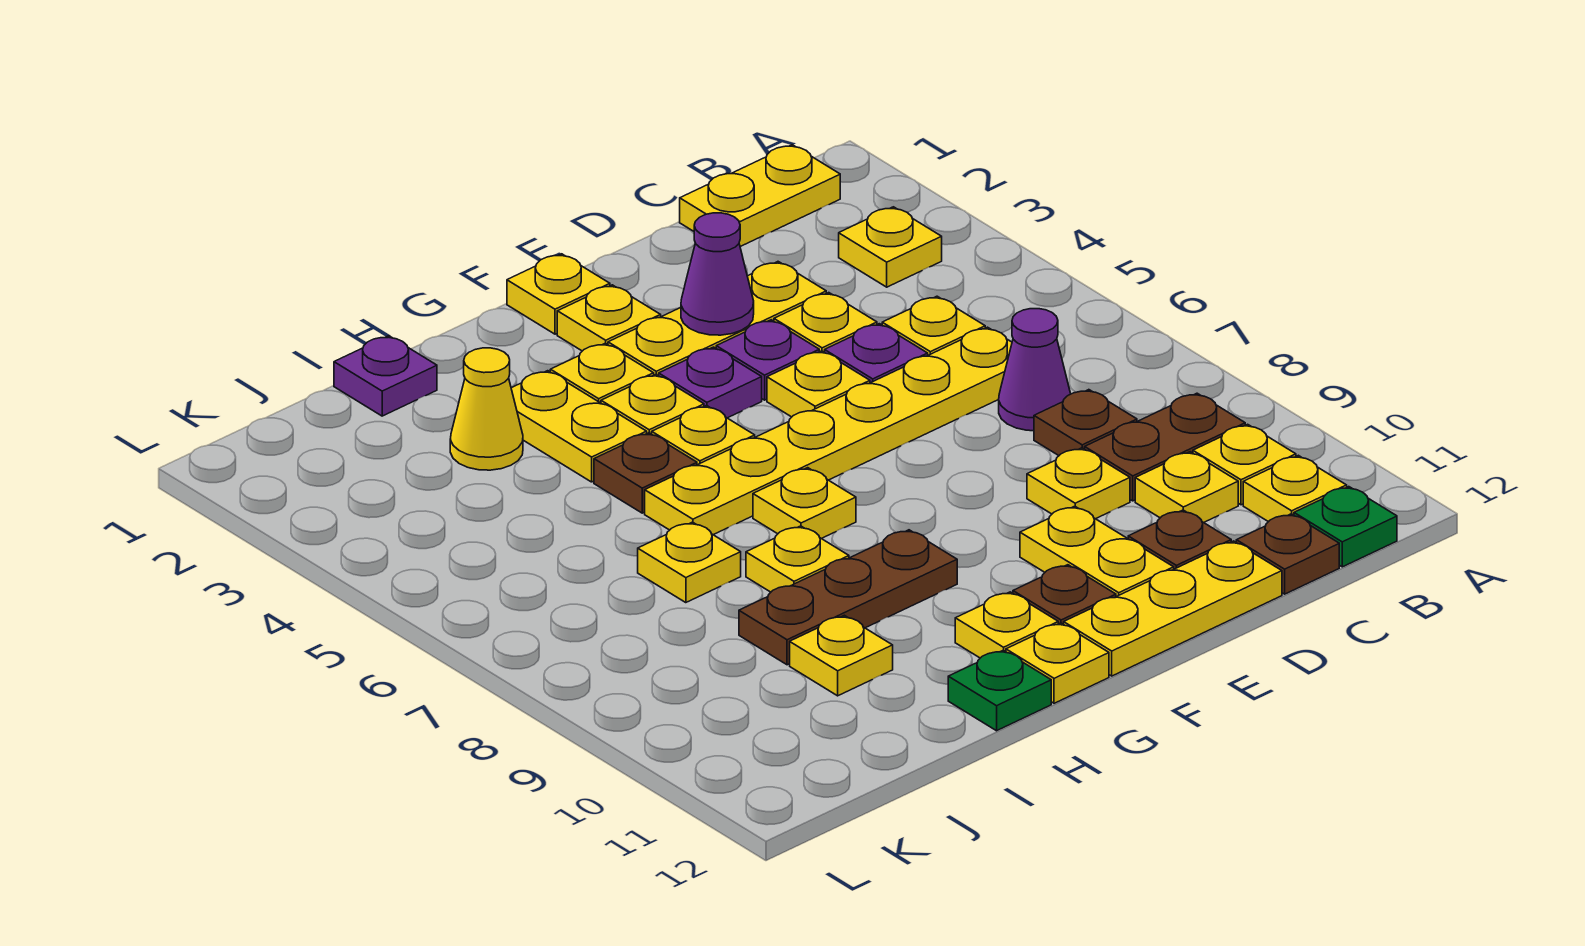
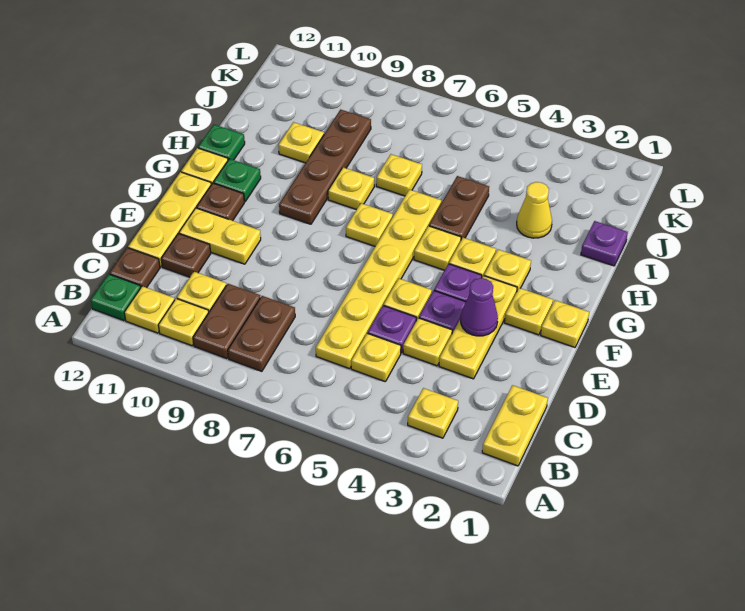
purple cone C7 level 1 -> none
brown plate C8 level 1 -> brown plate B8:C8 level 1
yellow plate D9 level 1 -> none
brown plate G9:I9 level 1 -> brown plate G9:J9 level 1
yellow plate G11 level 1 -> green plate G11 level 1
yellow plate H3:H4 level 1 -> none
brown plate H5 level 1 -> brown plate H5:I5 level 1

